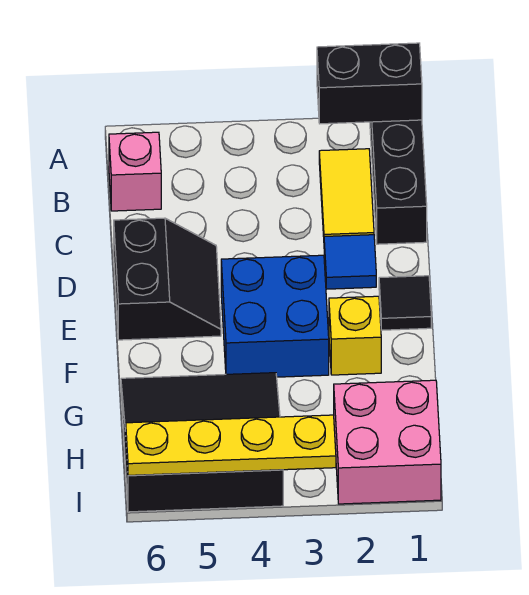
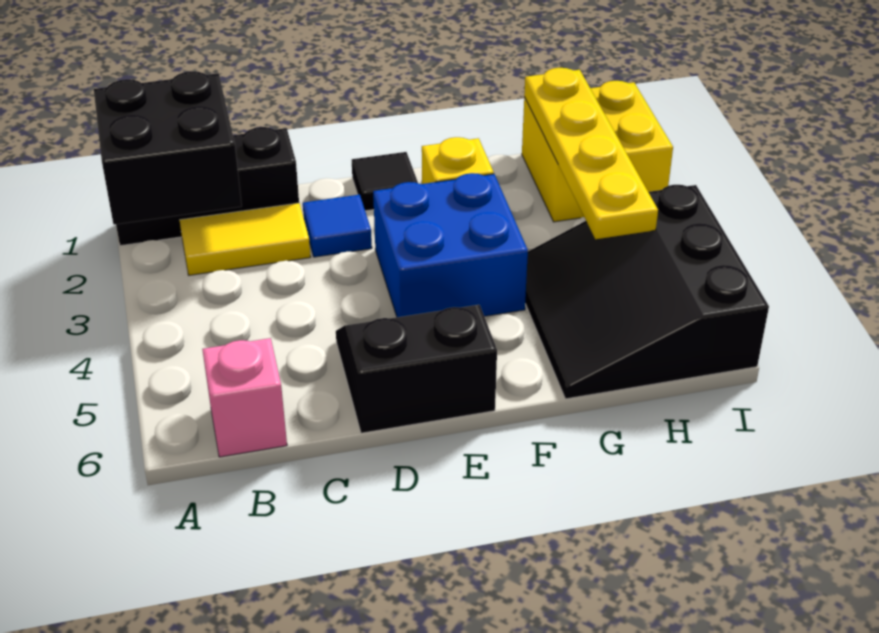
black brick A1:A2 level 2 -> black brick A1:B2 level 2
pink brick H1:I2 level 1 -> yellow brick H1:I2 level 1
yellow plate I3:I6 level 2 -> yellow plate H1:H4 level 2

